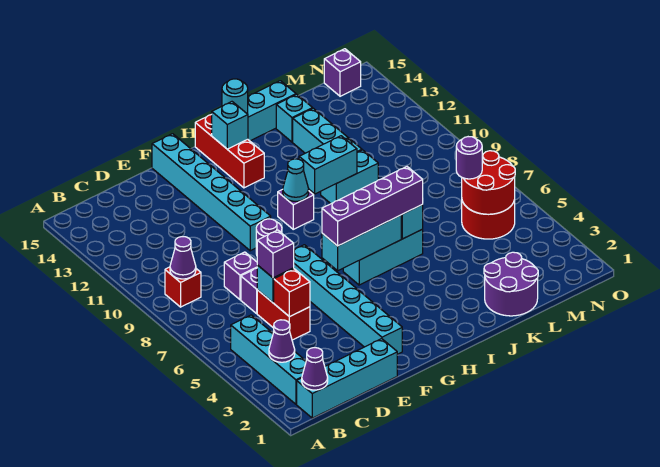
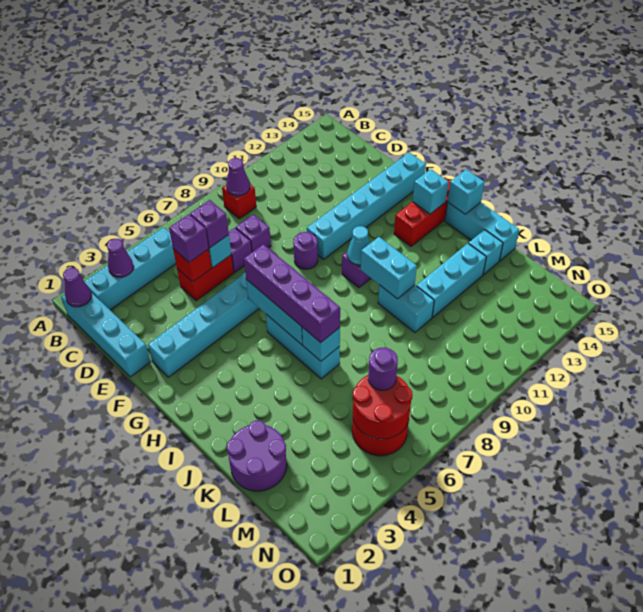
cyan round brick I15 level 2 -> cyan brick I15 level 2
purple brick N15 level 1 -> purple brick D5 level 3

